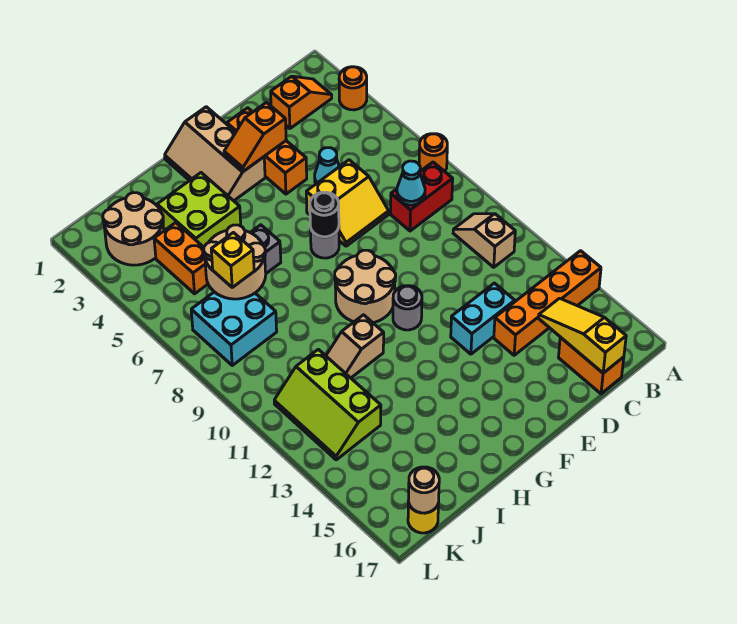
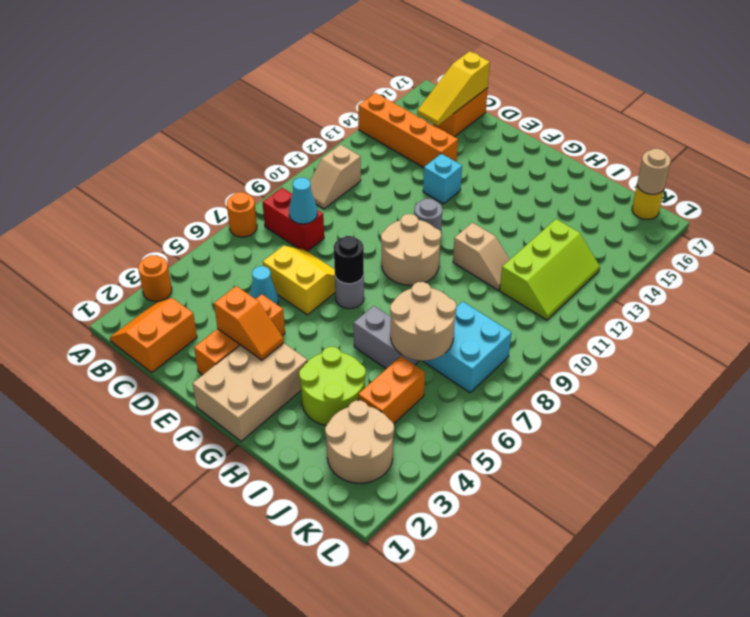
orange slope B2:C2 level 1 top C -> orange slope B1:C2 level 1 top C
cyan brick D13:E13 level 1 -> cyan brick E13 level 1
tan slope F1:G3 level 1 top F -> tan brick F1:G3 level 1
lime brick H3:I4 level 1 -> lime round brick H3:I4 level 1
yellow brick J7 level 3 -> none

